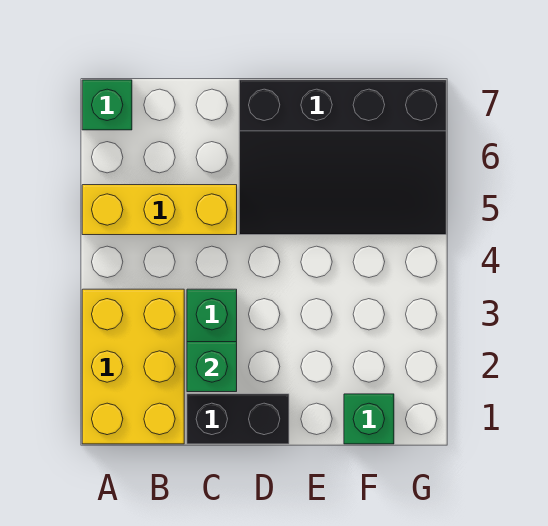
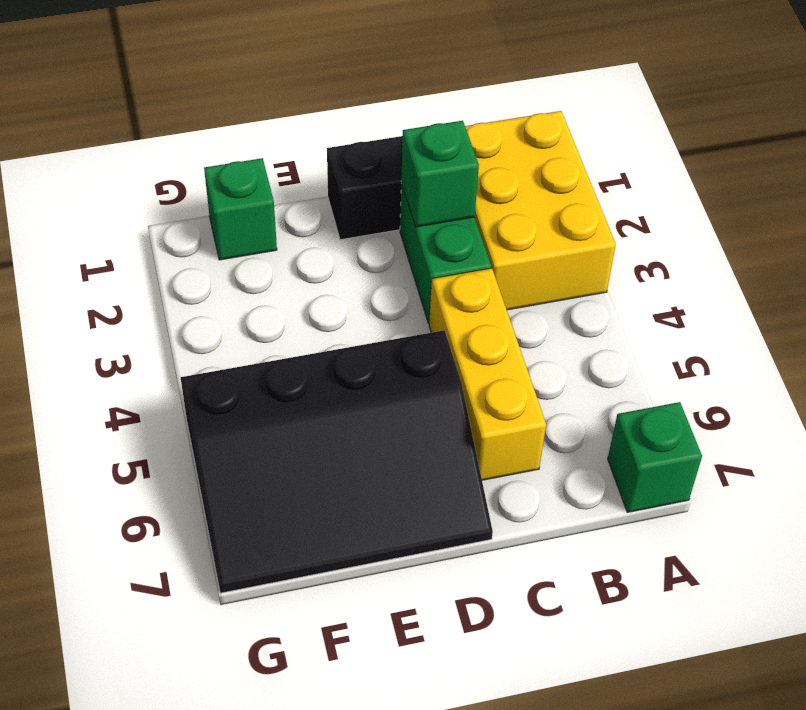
yellow brick A5:C5 level 1 -> yellow brick C4:C6 level 1
black slope D5:G7 level 1 top 7 -> black slope D5:G7 level 1 top 5

